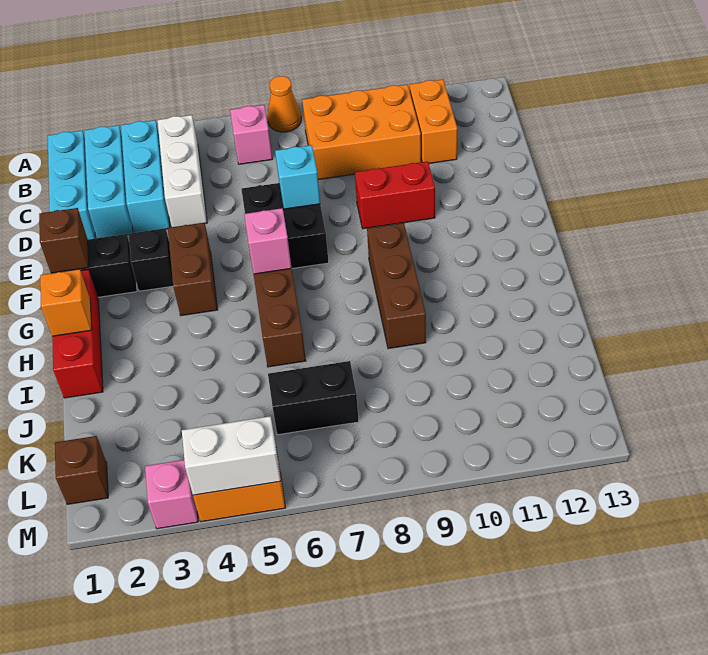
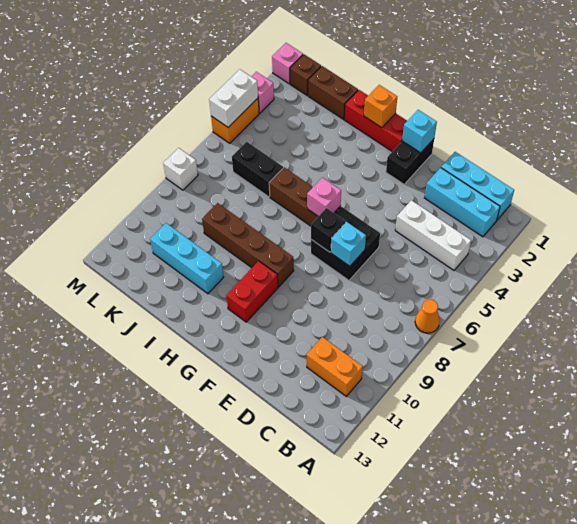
cyan brick B3:D3 level 1 -> cyan brick I11:K11 level 1
pink brick B6 level 1 -> pink brick M1 level 1
orange brick B8:C10 level 1 -> none
red brick E9:E10 level 1 -> red brick G10:G11 level 1
brown brick F1 level 2 -> cyan brick F1 level 2
black brick F3 level 1 -> black brick F7 level 2
brown brick F4:G4 level 1 -> brown brick J1:K1 level 1
brown brick G9:I9 level 1 -> brown brick G9:J9 level 1
black brick K6:K7 level 1 -> black brick J6:K6 level 1
none -> white brick M8 level 1

